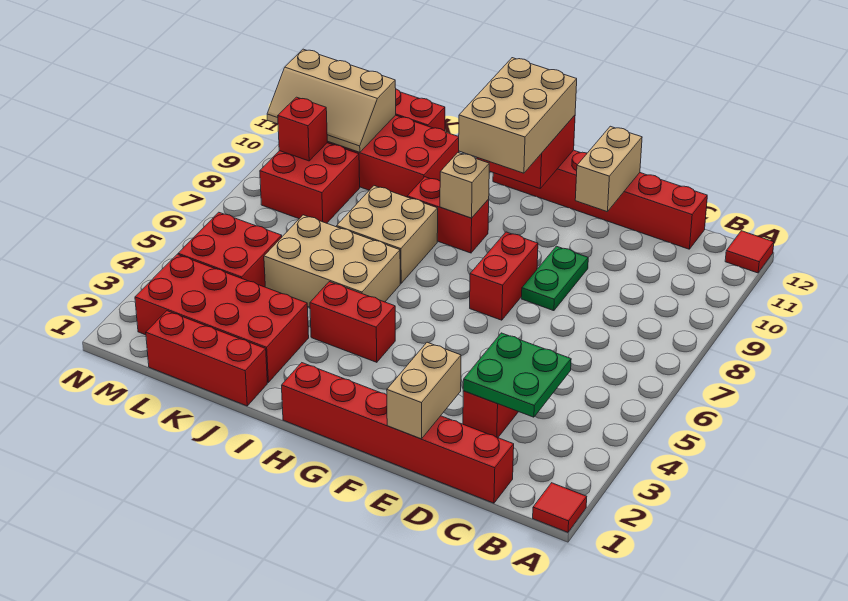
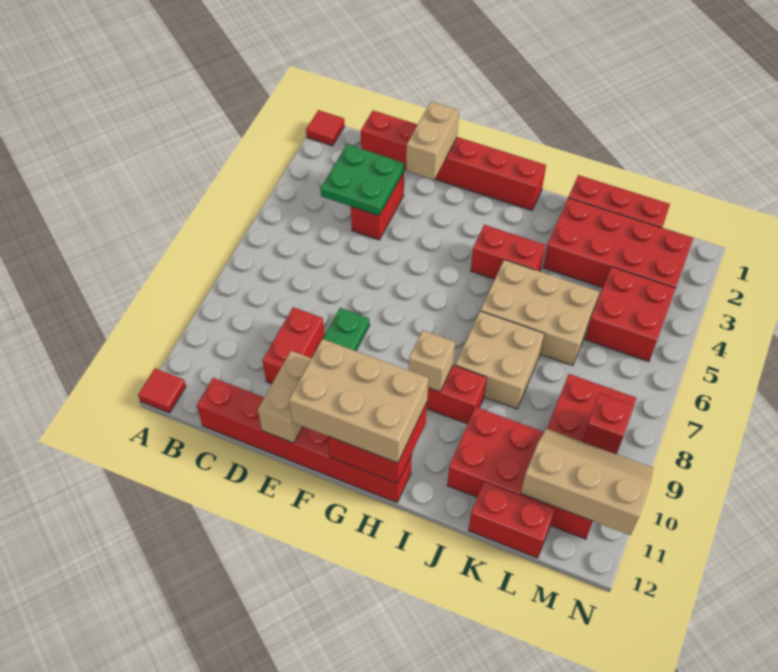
red brick F7:F8 level 1 -> red brick D9:D10 level 1
tan brick G10:H12 level 3 -> tan brick F11:H12 level 3

